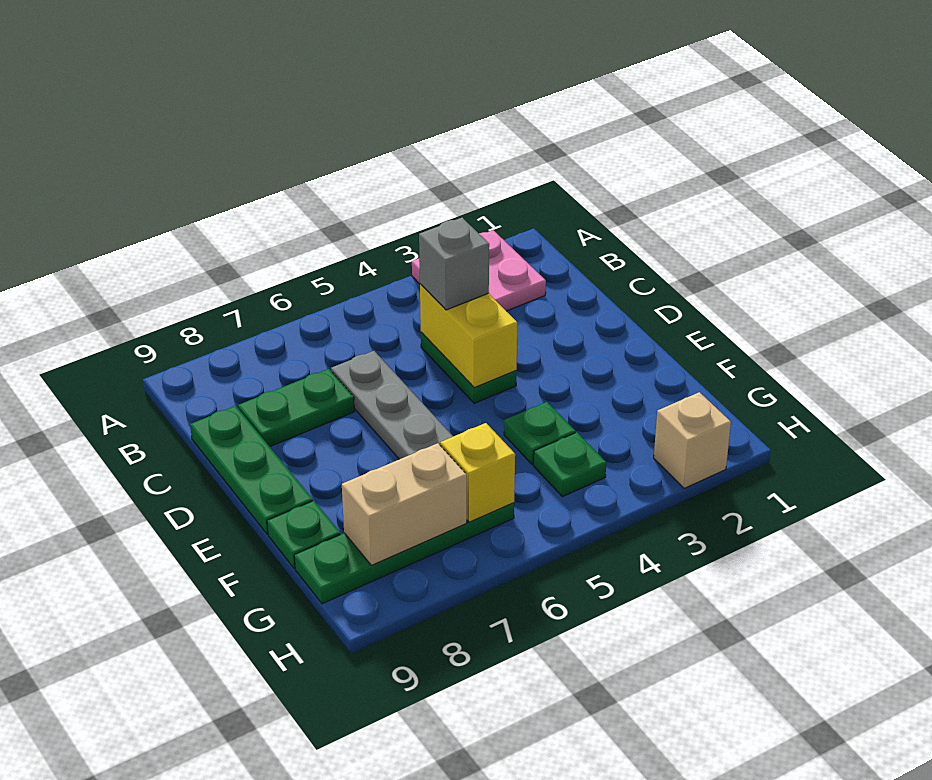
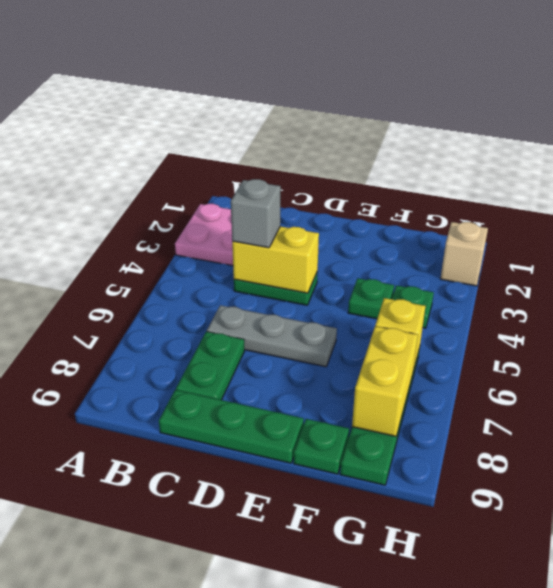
tan brick G7:G8 level 2 -> yellow brick G7:G8 level 2

